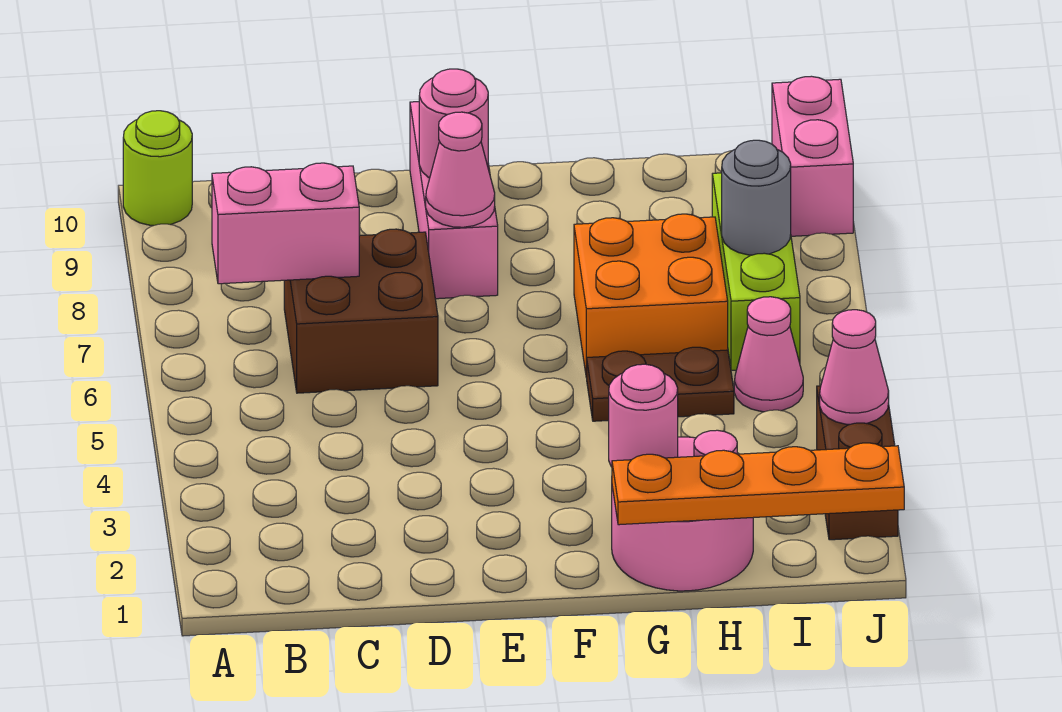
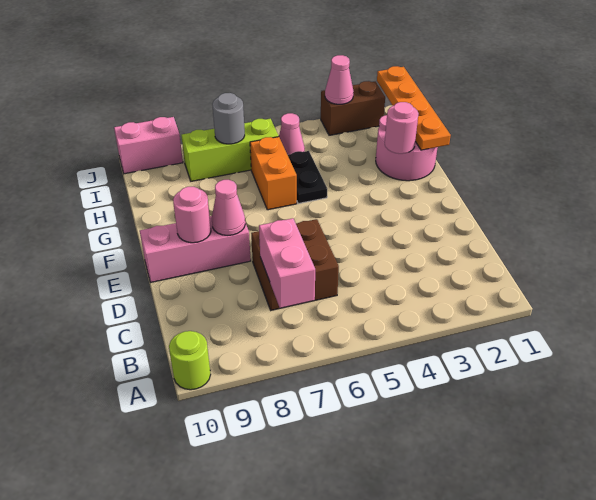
brown plate G5:H5 level 1 -> black plate G5:H5 level 1
orange brick G6:H7 level 1 -> orange brick G6:H6 level 1

